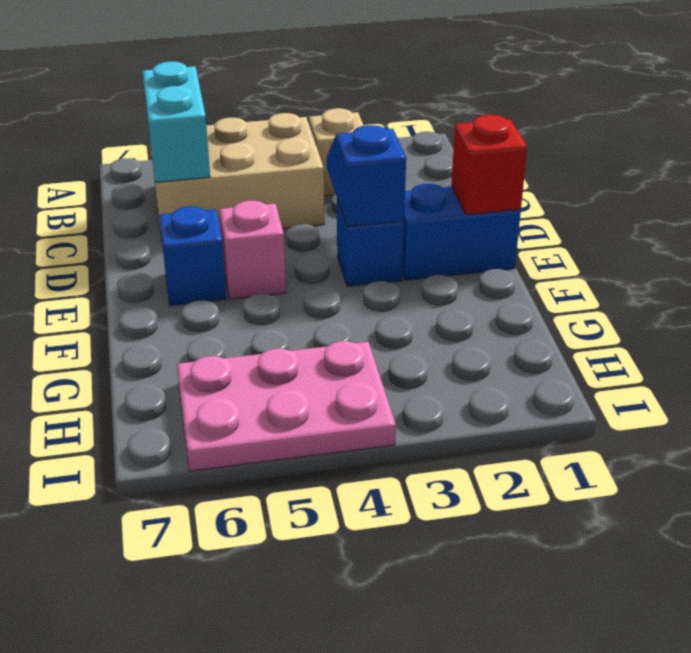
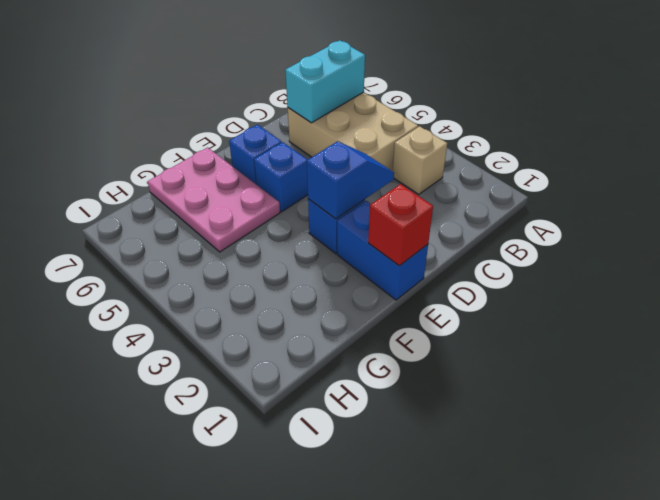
pink brick E5 level 1 -> blue brick E5 level 1
pink plate H4:I6 level 1 -> pink plate F5:G7 level 1

